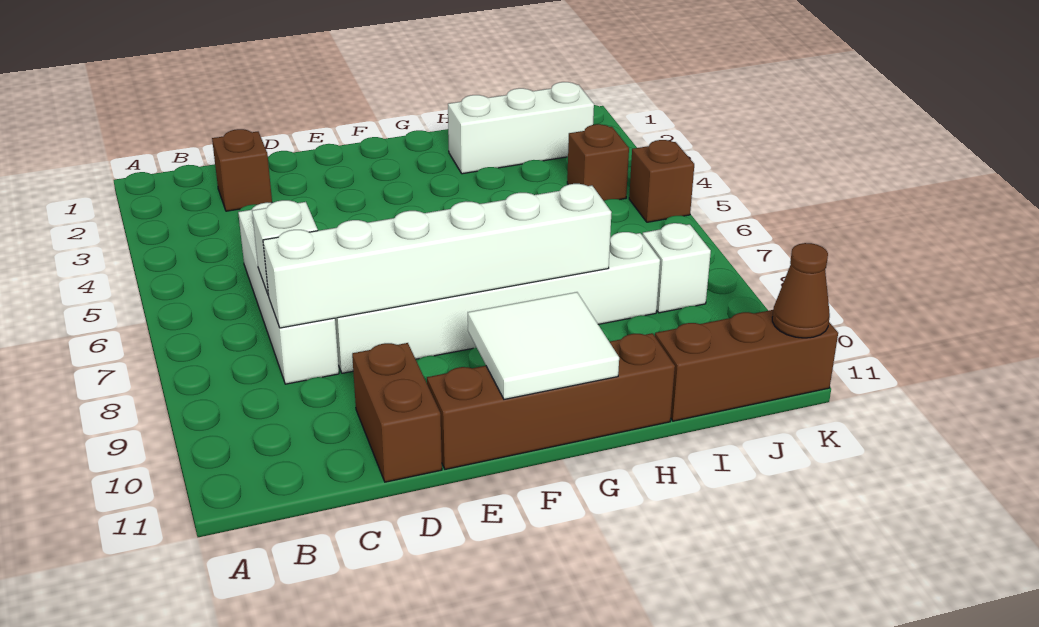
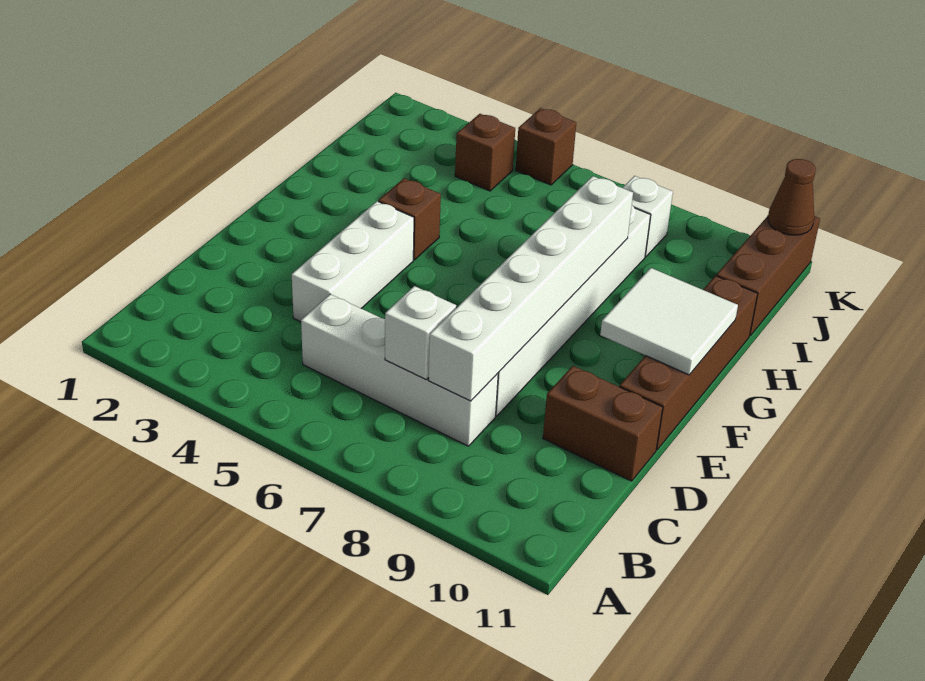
brown brick C2 level 1 -> brown brick G4 level 1
white brick H2:J2 level 1 -> white brick D4:F4 level 1

